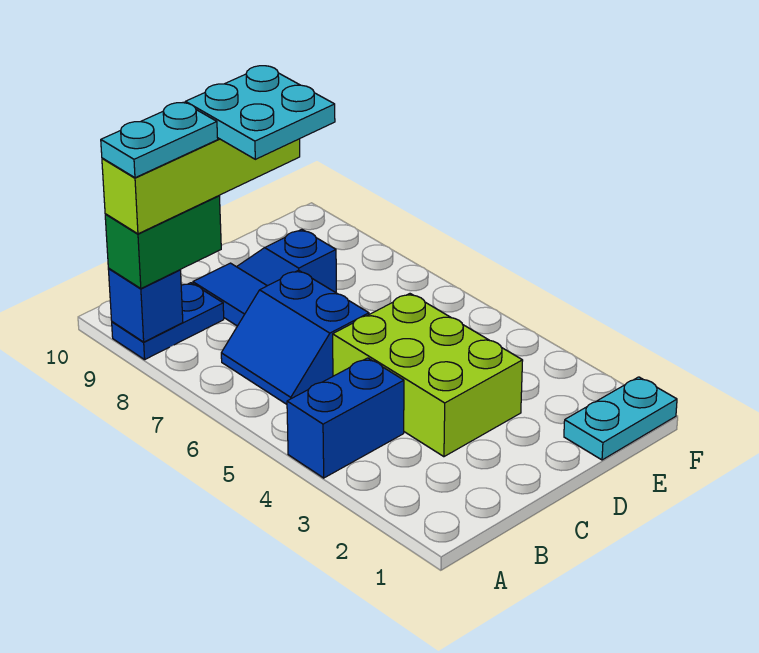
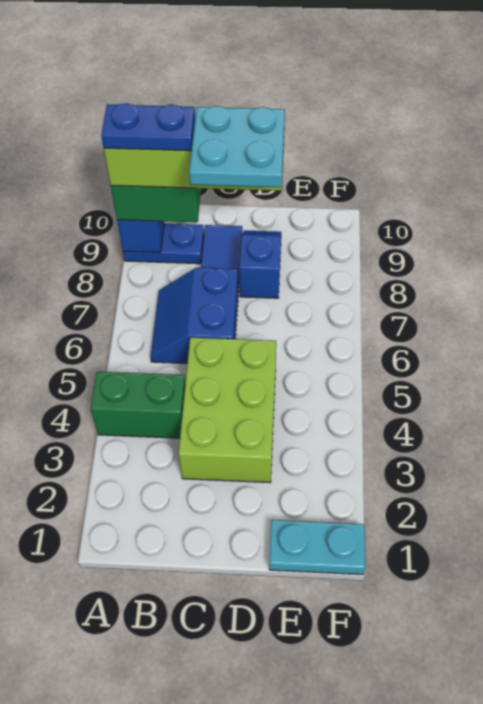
blue brick A4:B4 level 1 -> green brick A4:B4 level 1
cyan plate A9:B9 level 5 -> blue plate A9:B9 level 5

